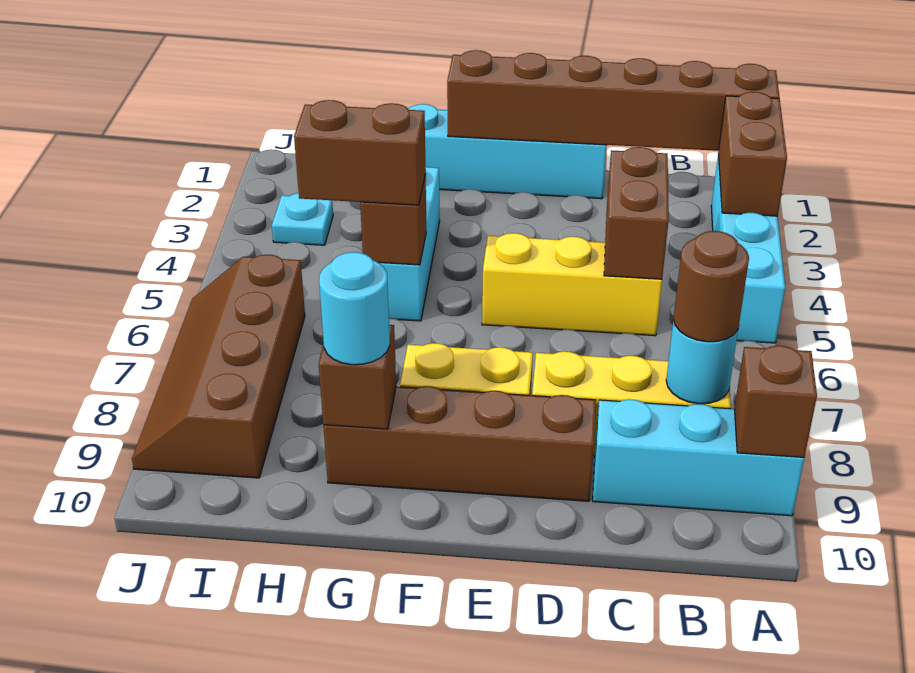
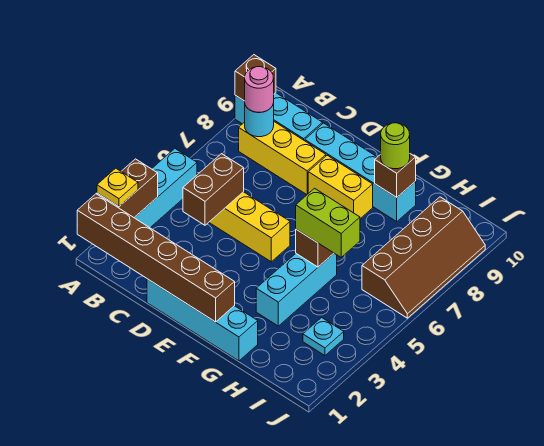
none -> yellow plate A2 level 3
brown round brick B8 level 3 -> pink round brick B8 level 3
brown brick D9:G9 level 1 -> cyan brick D9:G9 level 1
brown brick G5:H5 level 3 -> lime brick G5:H5 level 3
cyan round brick G9 level 3 -> lime round brick G9 level 3

